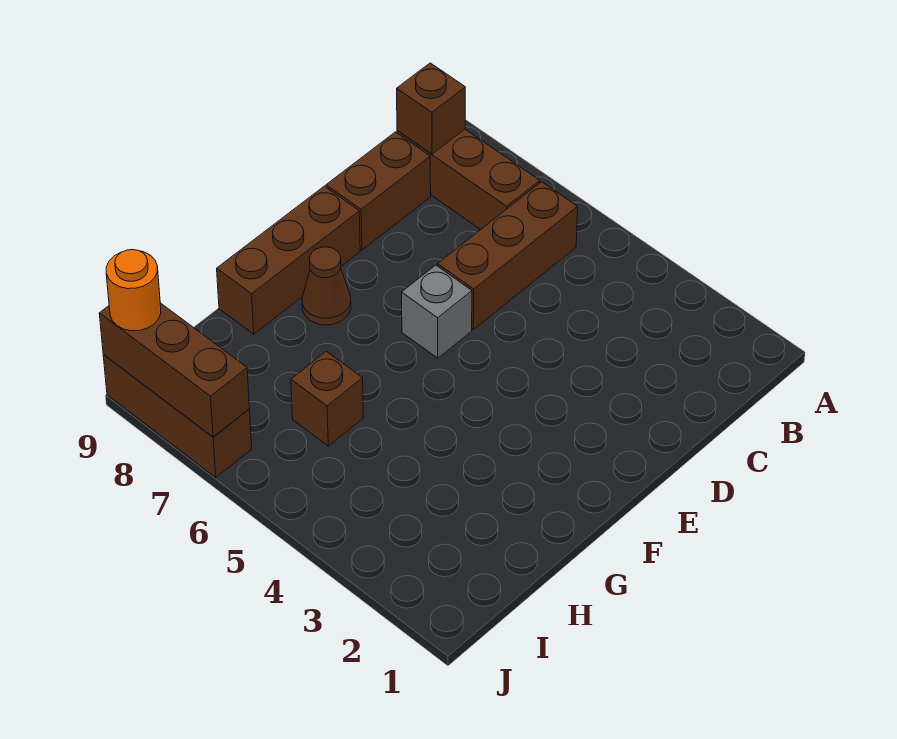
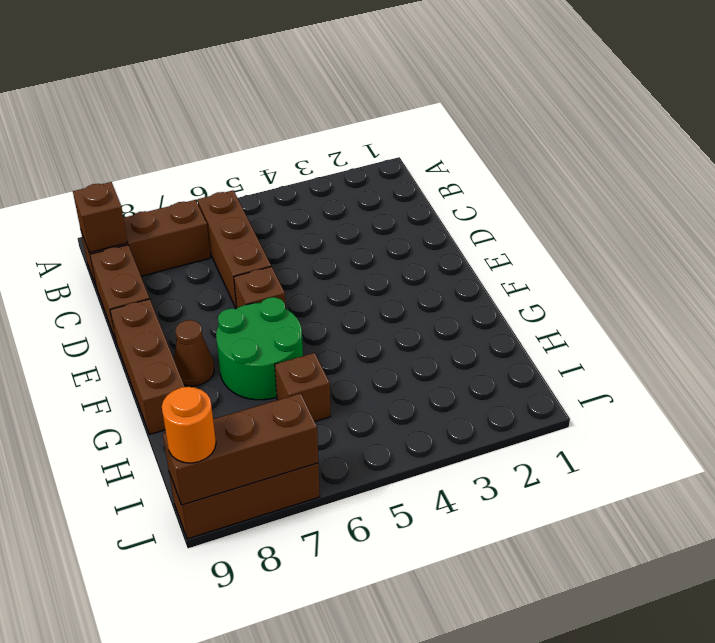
grey brick E6 level 1 -> brown brick E6 level 1
none -> green round brick F6:G7 level 1

